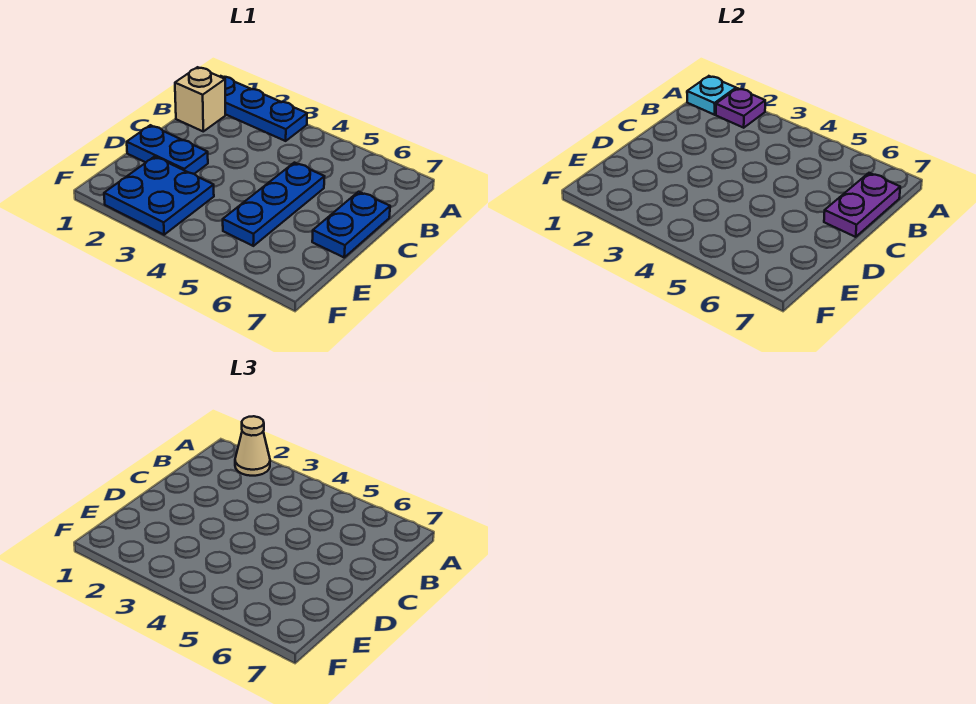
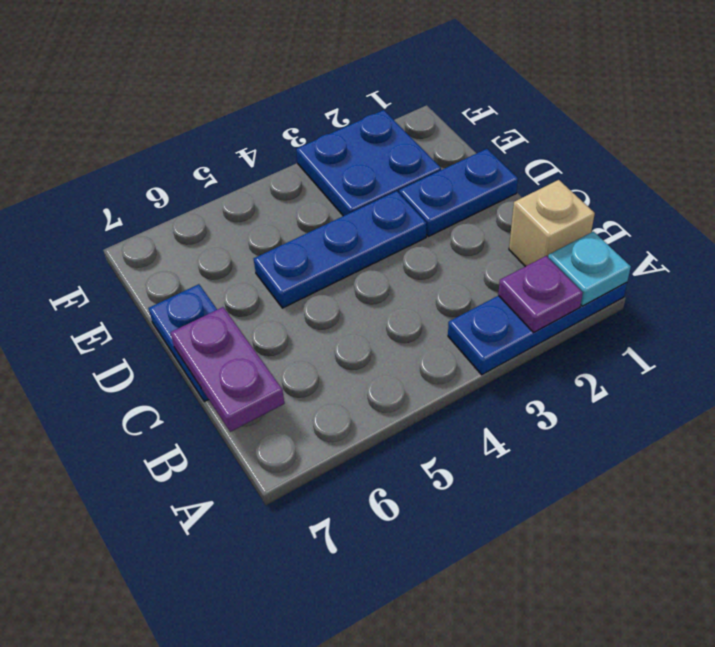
tan cone A2 level 3 -> none
blue plate C5:E5 level 1 -> blue plate D3:D5 level 1

